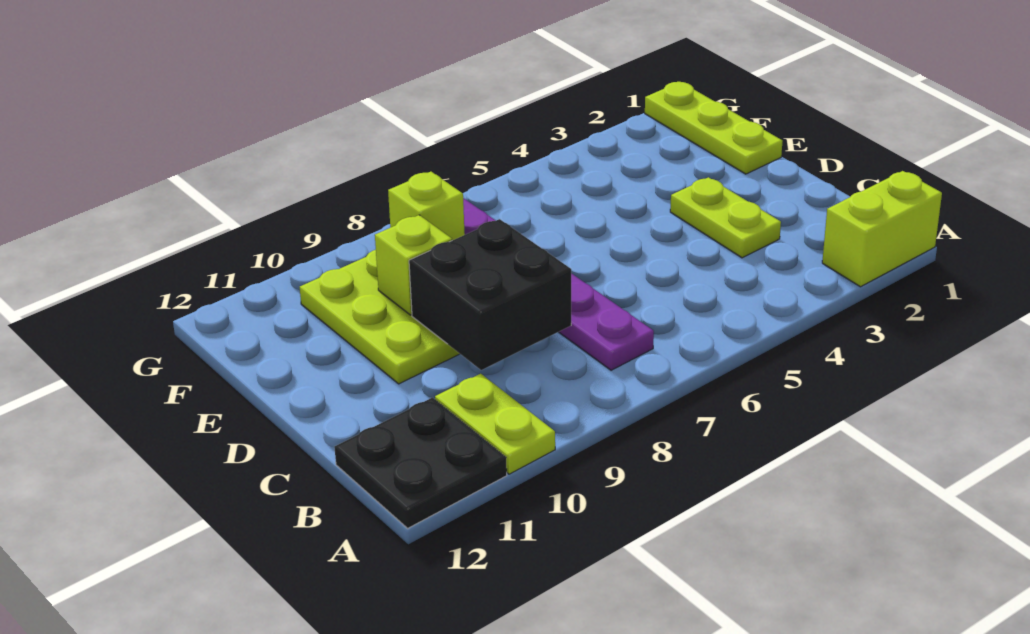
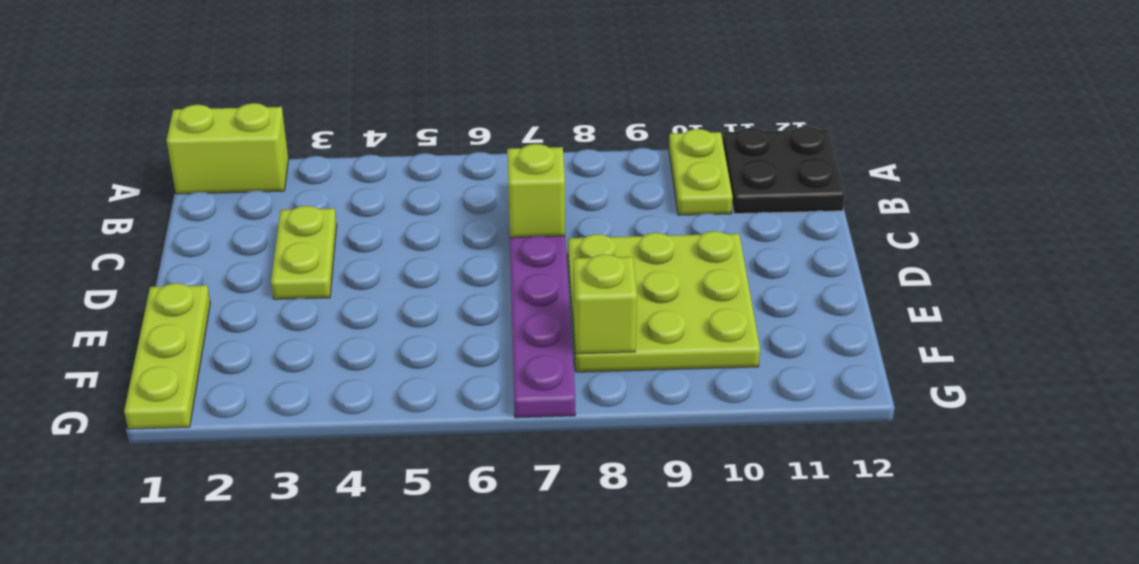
black brick C8:D9 level 2 -> none
lime brick E9 level 2 -> lime brick C7 level 2

